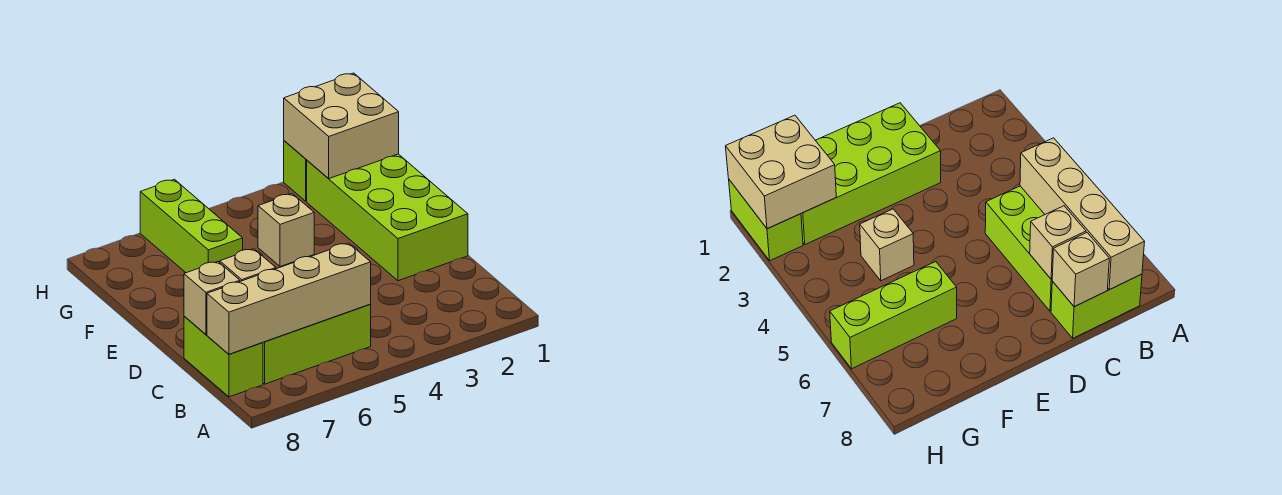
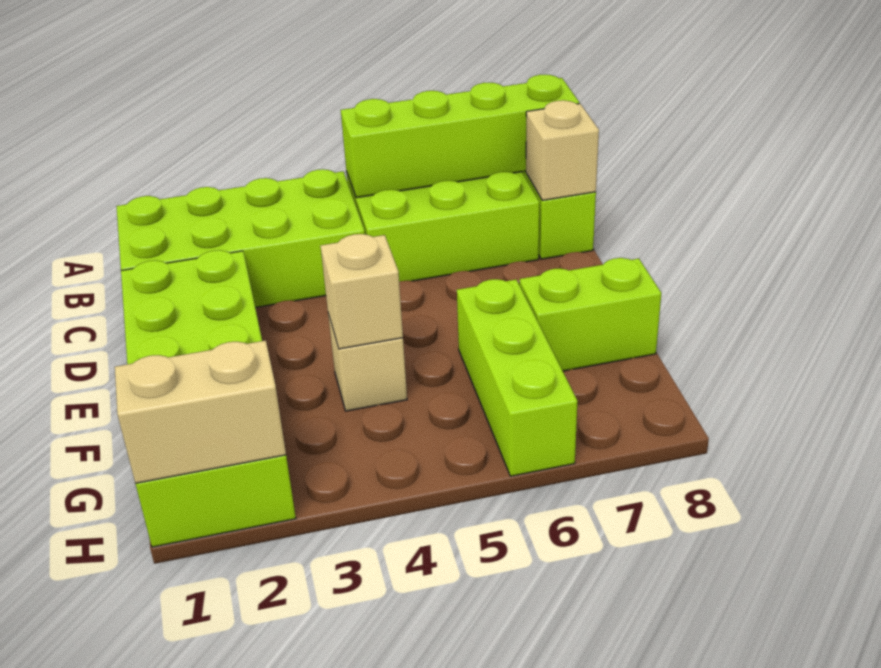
none -> lime brick B1:C4 level 1
tan brick B5:B8 level 2 -> lime brick B5:B8 level 2
tan brick C7 level 2 -> tan brick F4 level 2
none -> lime brick F7:F8 level 1
tan brick G1:H2 level 2 -> tan brick H1:H2 level 2

